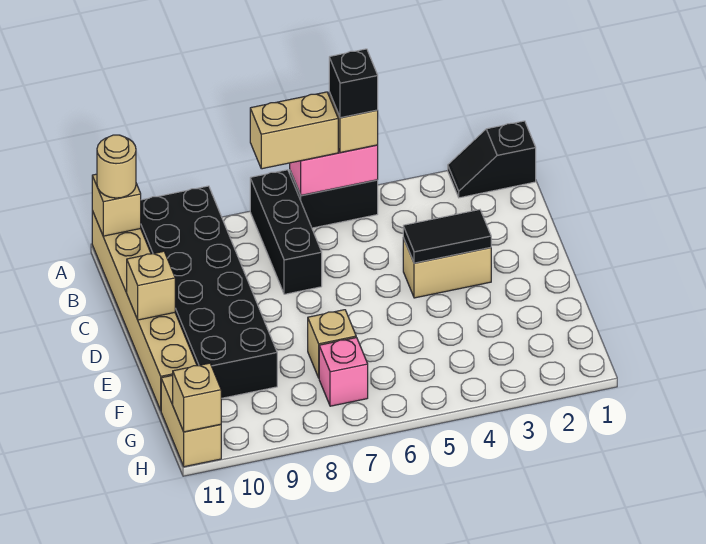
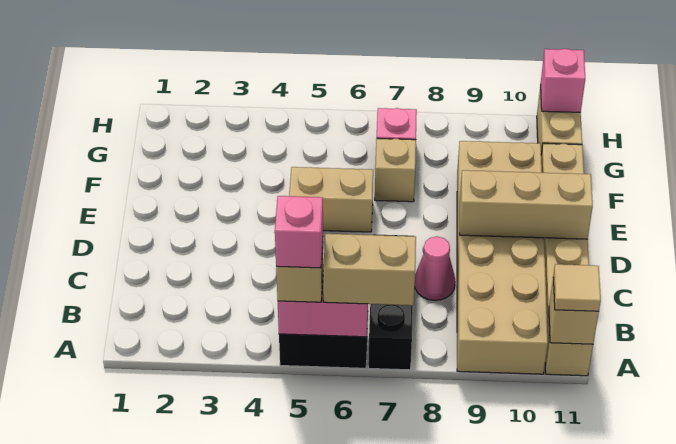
black slope A1:A2 level 1 top 1 -> none
black brick A5 level 4 -> pink brick A5 level 4
black brick A9:F10 level 1 -> tan brick A9:F10 level 1
tan round brick A11 level 3 -> tan tile A11 level 3
none -> pink cone C8 level 1
tan brick D3:D4 level 1 -> tan brick E5:E6 level 1
black tile D3:D4 level 2 -> none
tan brick D11 level 2 -> tan brick D9:D11 level 2
tan brick H11 level 2 -> pink brick H11 level 2

